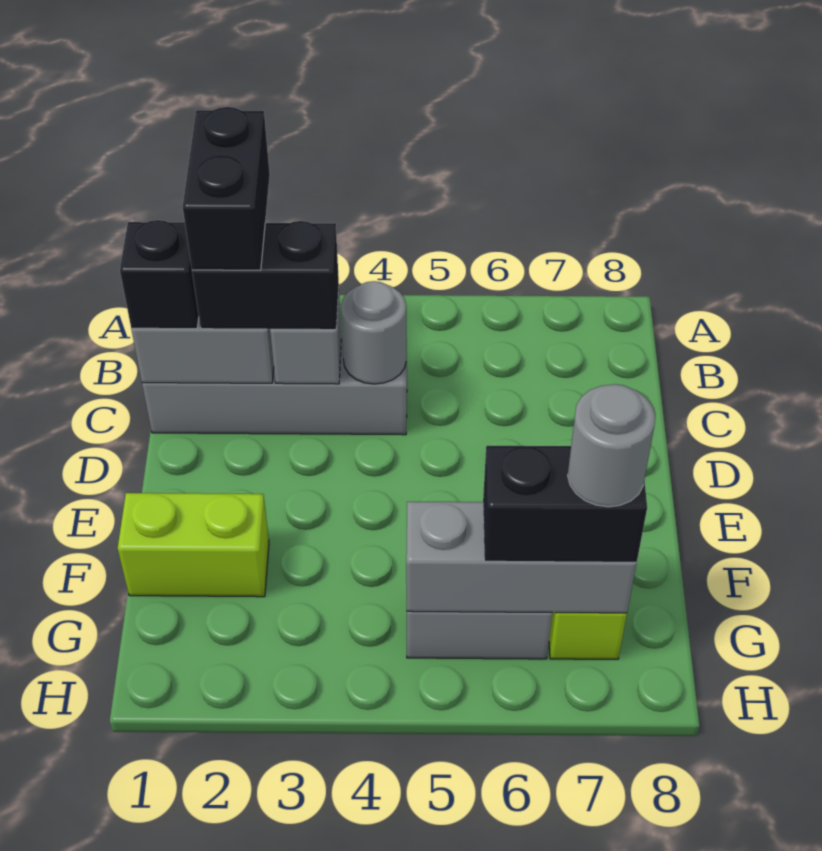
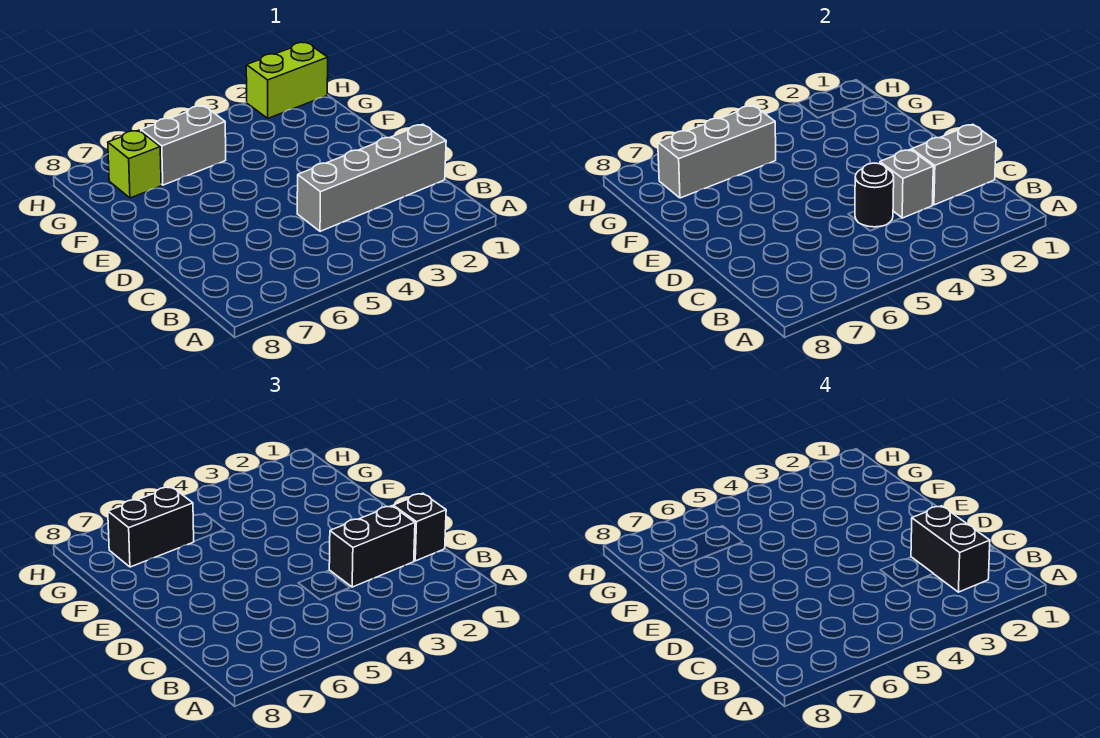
grey round brick C4 level 2 -> black round brick C4 level 2
lime brick F1:F2 level 1 -> lime brick H1:H2 level 1
grey round brick G7 level 4 -> none

